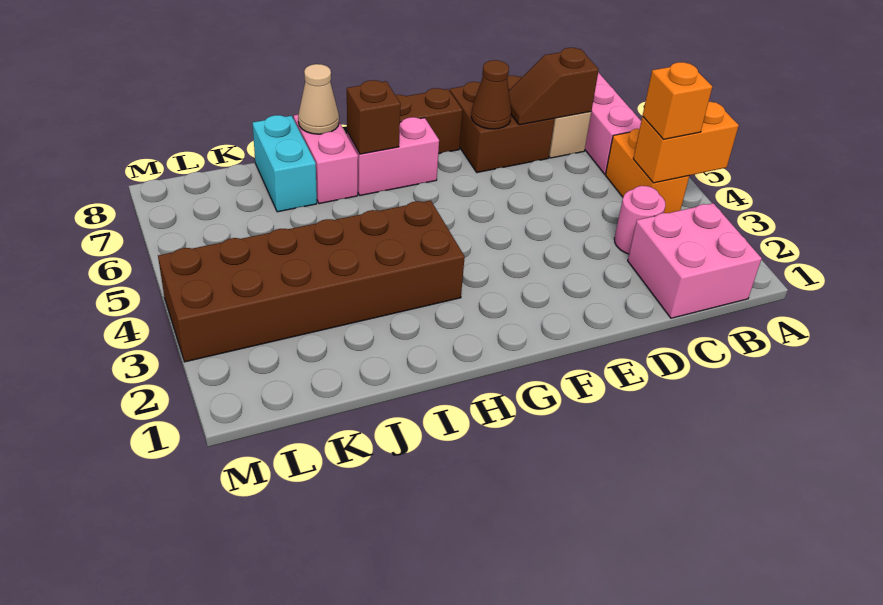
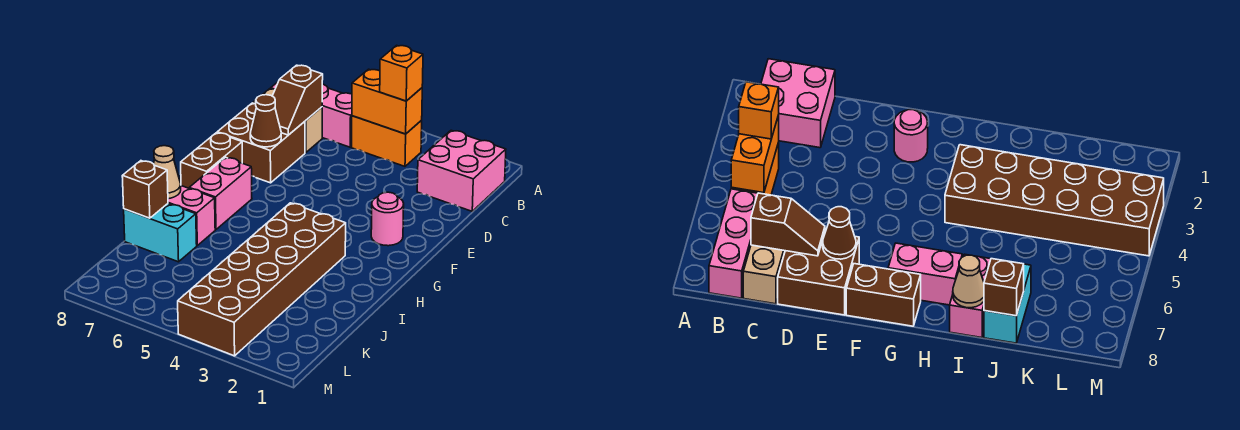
orange brick A4:B4 level 2 -> orange brick B4:B5 level 2
pink round brick C3 level 1 -> pink round brick F2 level 1
brown brick H7 level 2 -> brown brick J8 level 2

